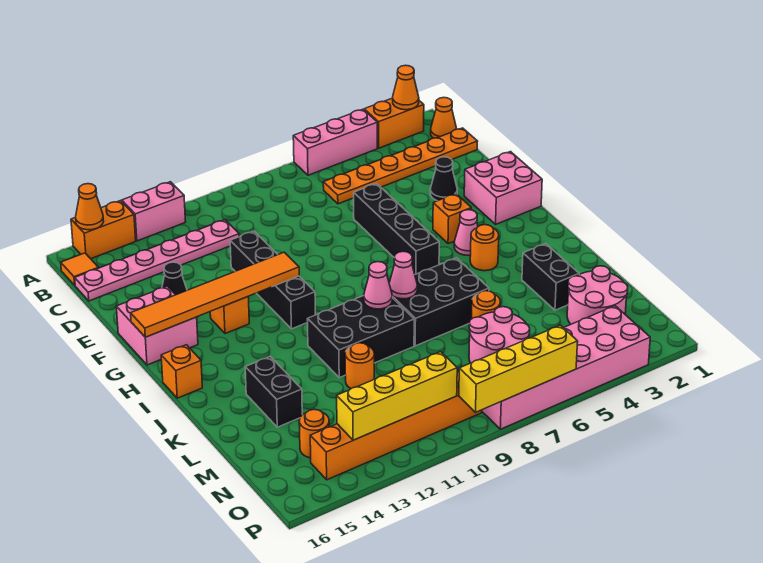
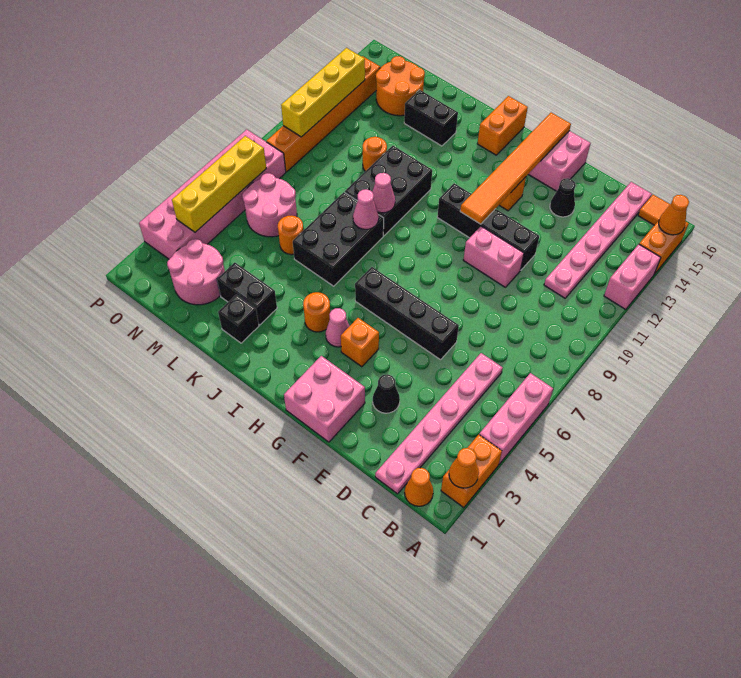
orange plate C1:C6 level 1 -> pink plate C1:C6 level 1
none -> pink brick E10:F10 level 1
orange brick I16 level 1 -> orange brick I15:I16 level 1
none -> black brick K2 level 1
orange round brick N14 level 1 -> orange round brick M14:N15 level 1
yellow brick P6:P9 level 2 -> yellow brick O4:O7 level 2

